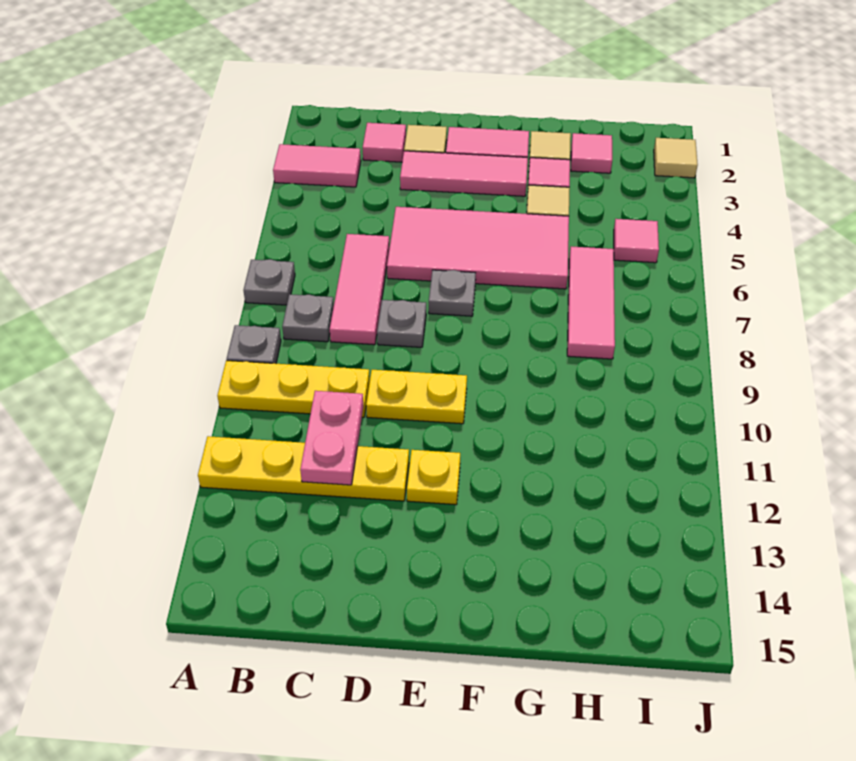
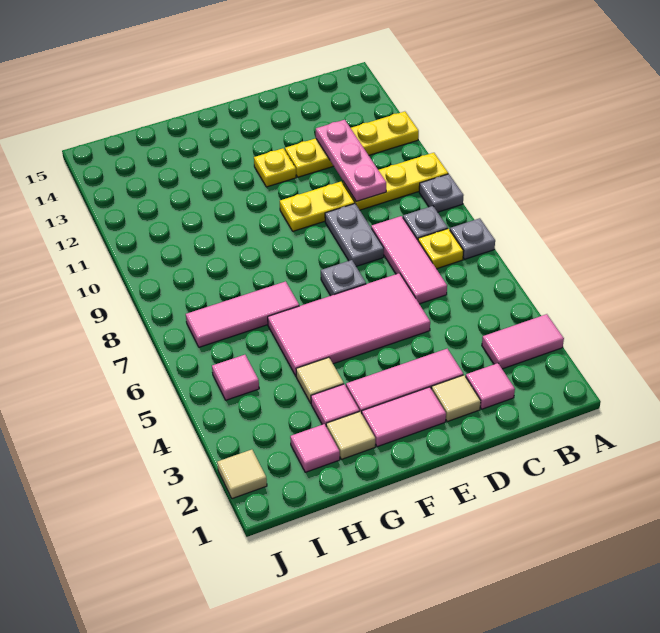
none -> yellow plate B7 level 1
pink plate C11:C12 level 2 -> pink plate C10:C12 level 2
grey plate D8 level 1 -> grey plate D8:D9 level 1
pink tile H6:H8 level 1 -> pink tile G7:I7 level 1

